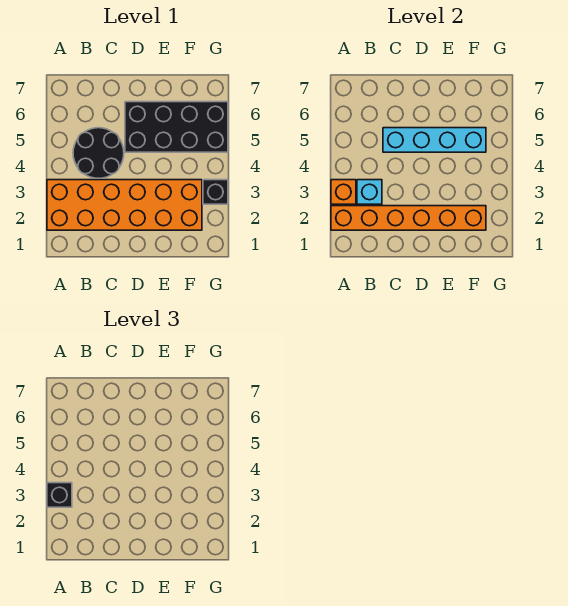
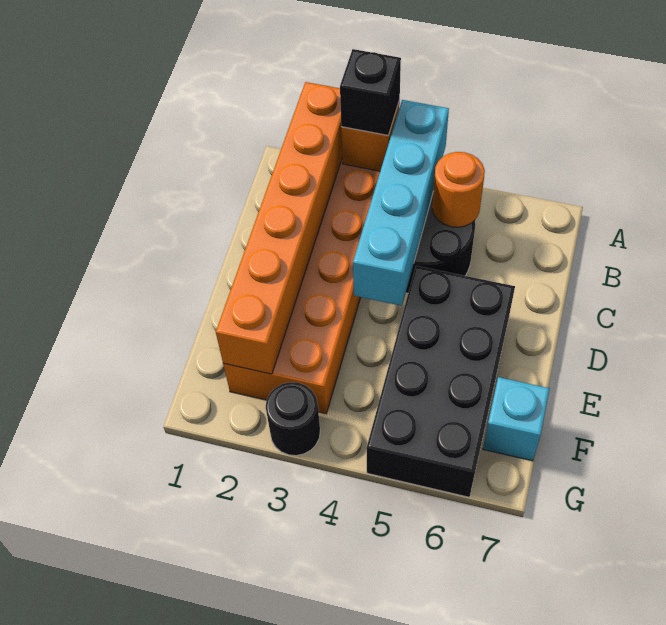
cyan brick B3 level 2 -> cyan brick F7 level 1
none -> orange round brick B5 level 2
cyan brick C5:F5 level 2 -> cyan brick A4:D4 level 2
black brick G3 level 1 -> black round brick G3 level 1

